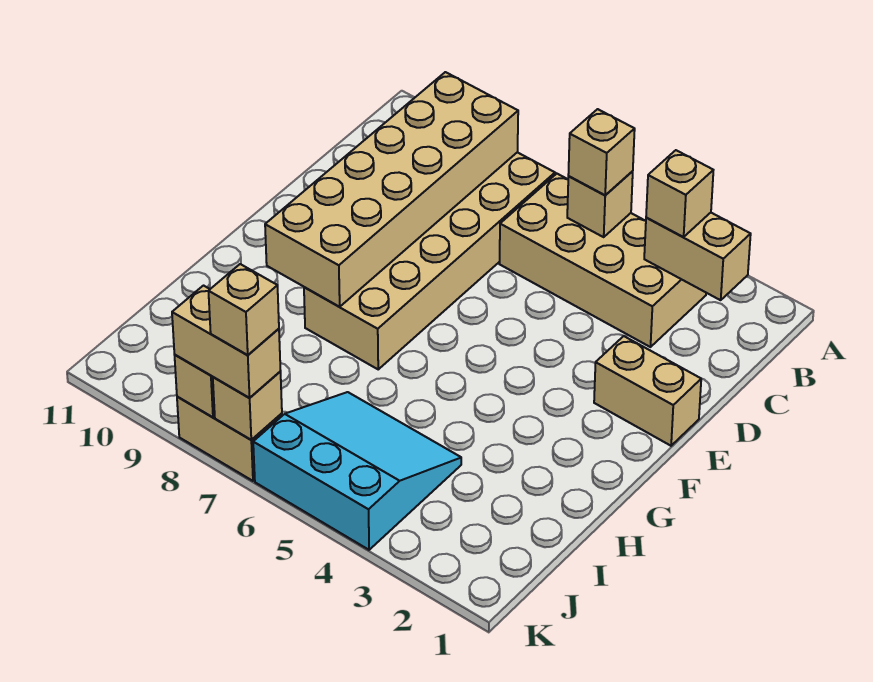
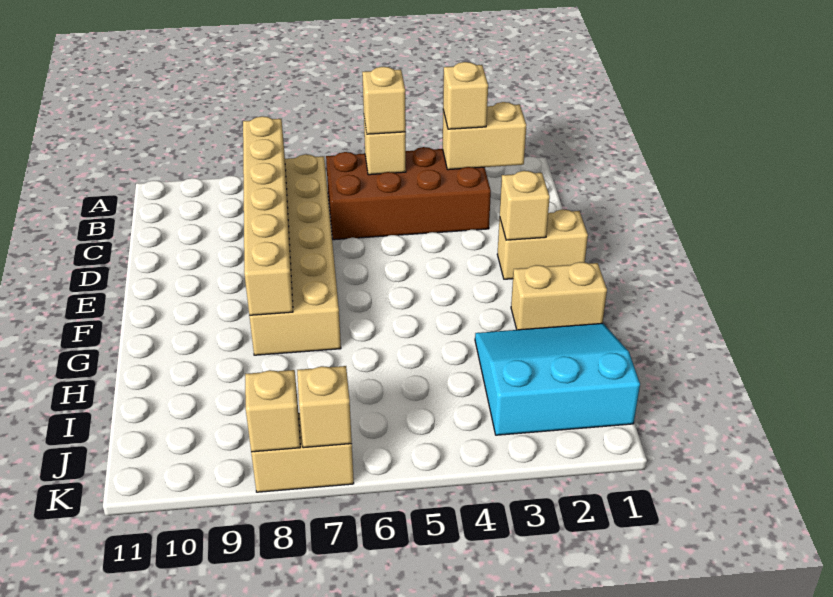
tan brick B3:C6 level 1 -> brown brick B3:C6 level 1
tan brick B8:G9 level 2 -> tan brick B8:G8 level 2
cyan slope I4:K6 level 1 top K -> cyan slope H1:J3 level 1 top J
tan brick K7:K8 level 3 -> tan brick G1:G2 level 1
tan brick K7 level 4 -> tan brick E2 level 2

